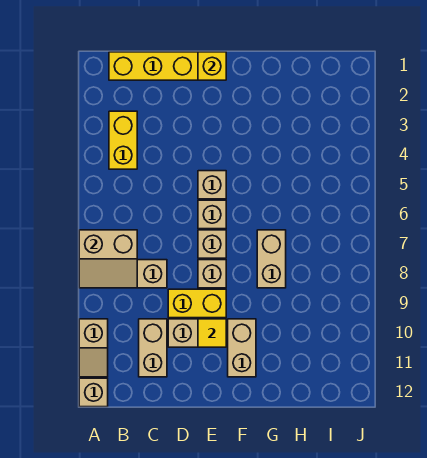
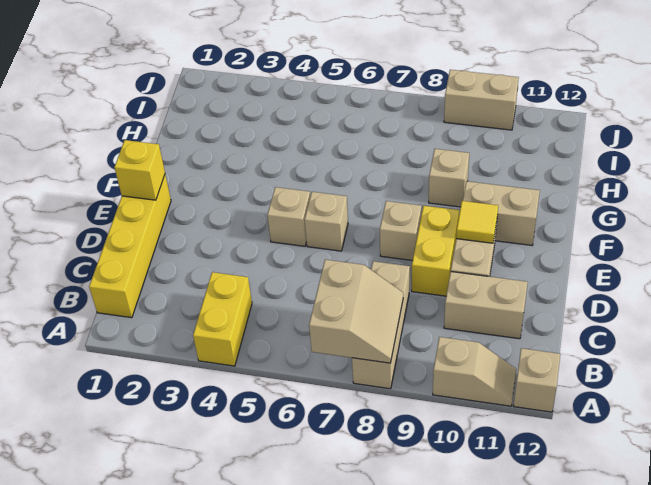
yellow brick B3:B4 level 1 -> yellow brick A4:B4 level 1
tan brick E7 level 1 -> tan brick G9 level 1
tan brick G7:G8 level 1 -> tan brick J9:J10 level 1

